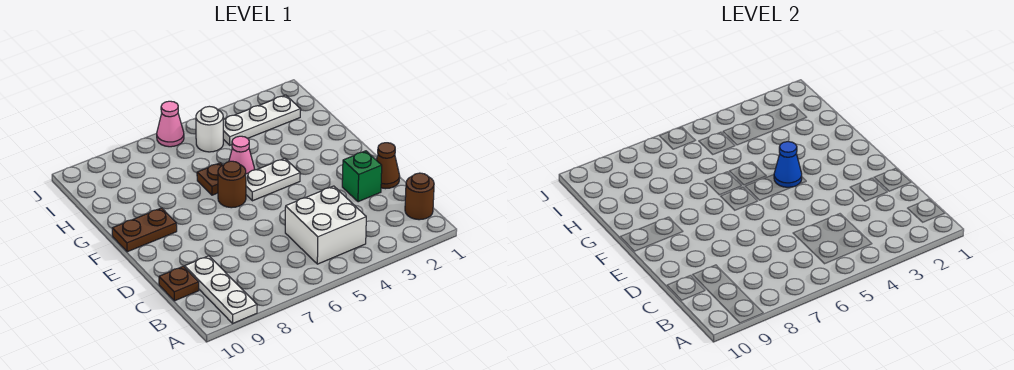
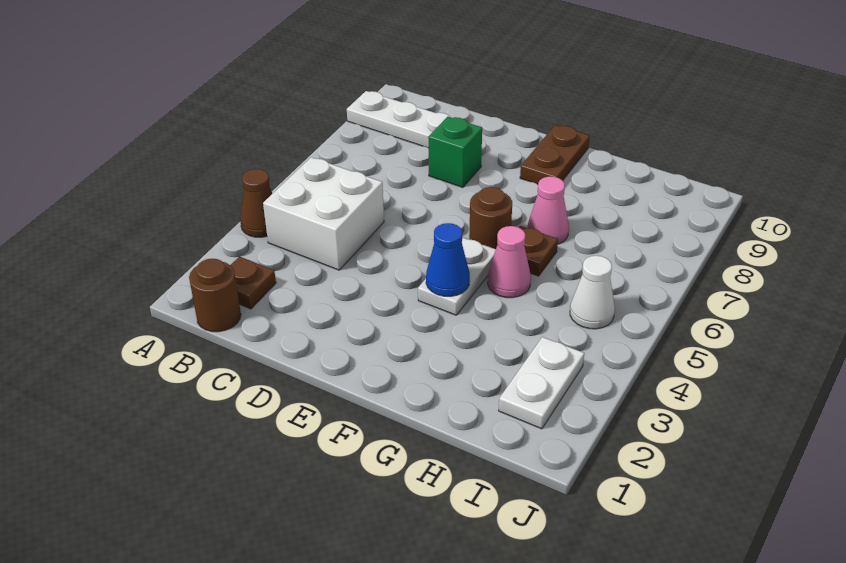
brown plate C10 level 1 -> brown plate B2 level 1
brown cone D1 level 1 -> brown cone A4 level 1
green brick D2 level 1 -> green brick D8 level 1
white plate I2:I4 level 1 -> white plate I2:I3 level 1
white round brick I5 level 1 -> white cone I5 level 1
pink cone J6 level 1 -> pink cone G7 level 1

